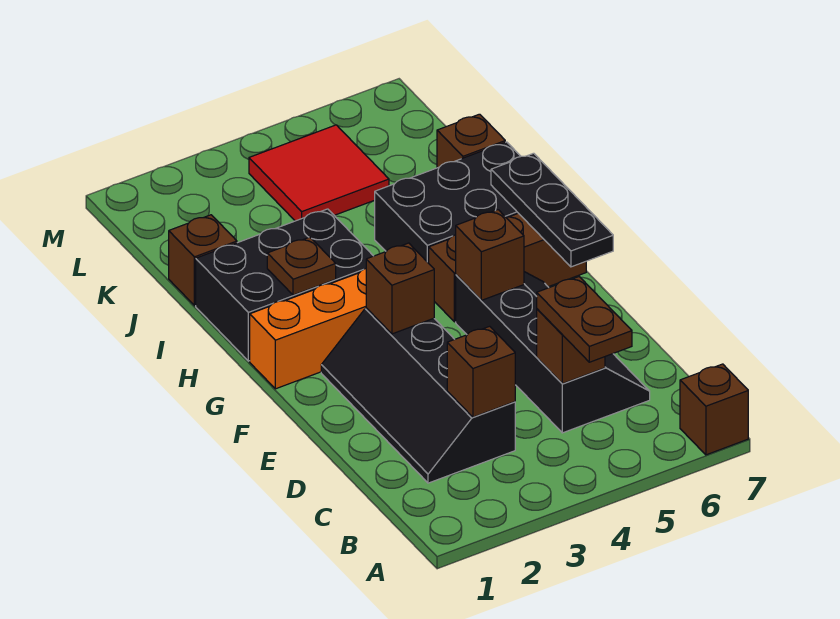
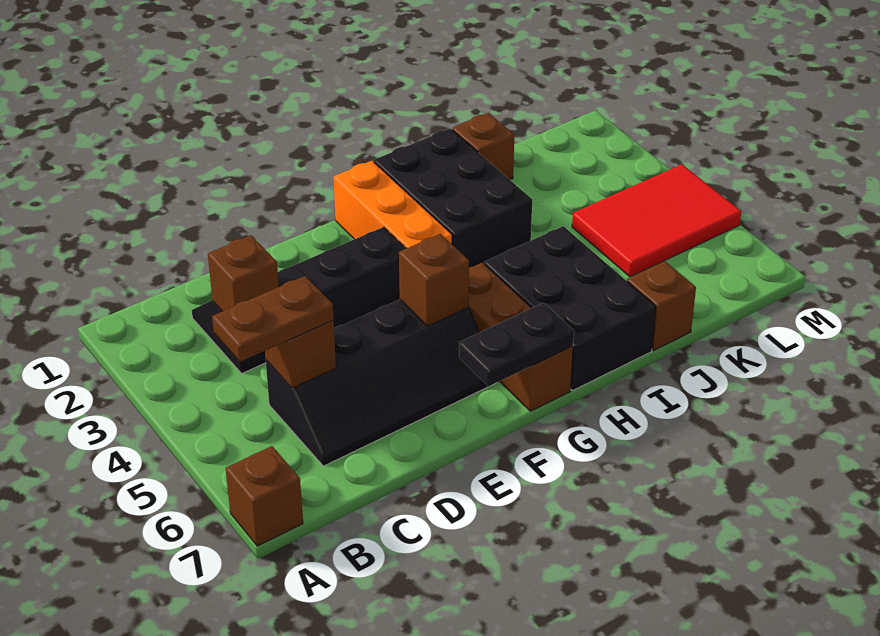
brown brick F3 level 2 -> none
black plate F7:H7 level 2 -> black plate F7:G7 level 2
brown plate H2 level 2 -> none
red tile K4:L5 level 1 -> red tile K4:M5 level 1

